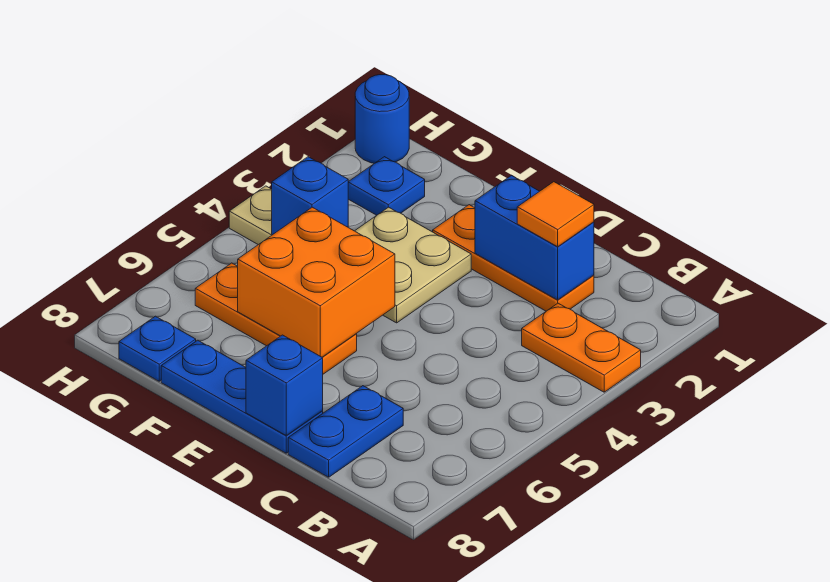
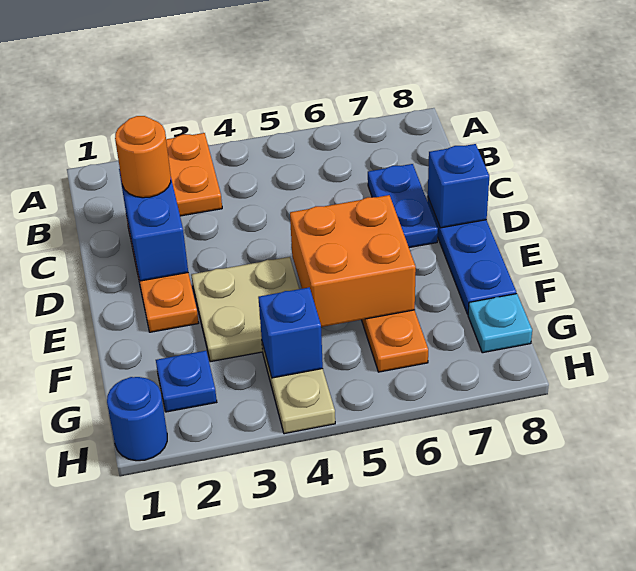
orange tile C2 level 3 -> orange round brick C2 level 3
blue plate C7:C8 level 1 -> blue plate C7:D7 level 1
blue plate G8 level 1 -> cyan plate G8 level 1

